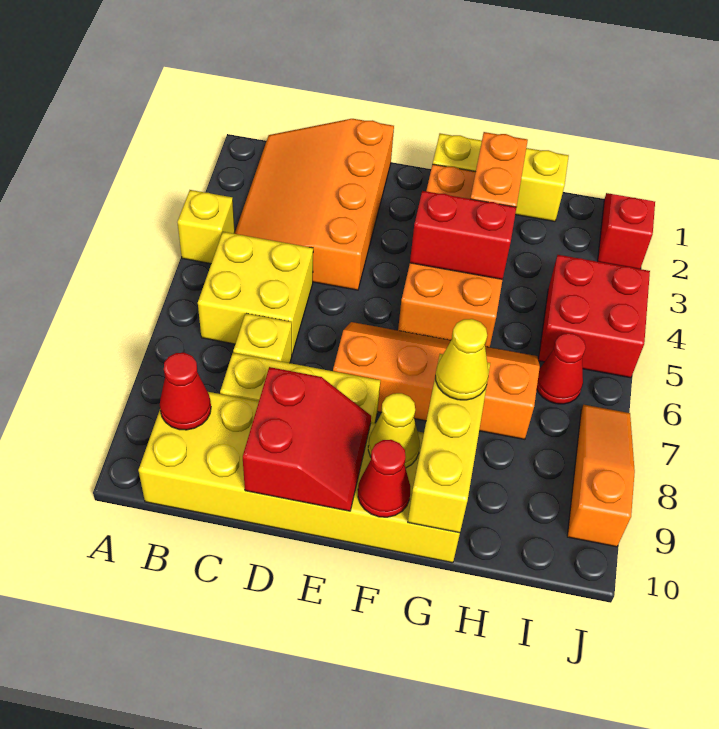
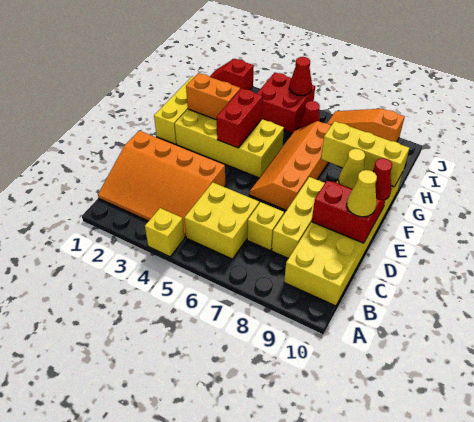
red cone B9 level 2 -> red cone J5 level 2
orange brick F2:G5 level 1 -> yellow brick F2:G5 level 1
yellow cone G8 level 3 -> yellow cone D10 level 3

